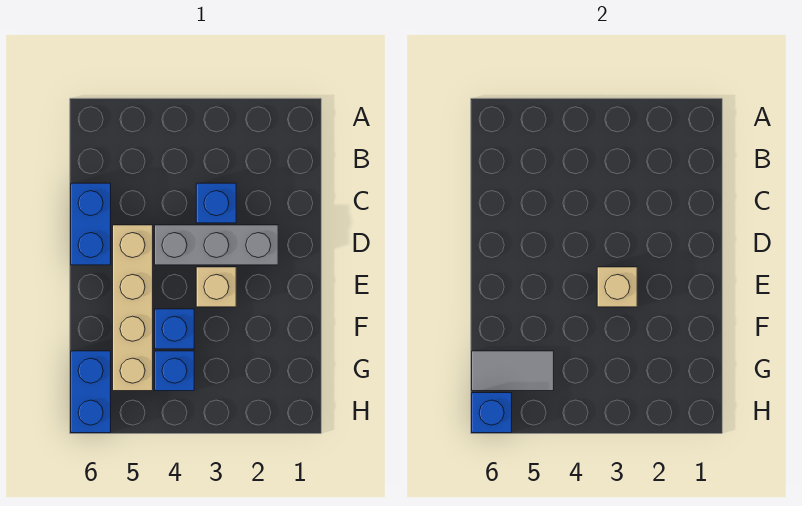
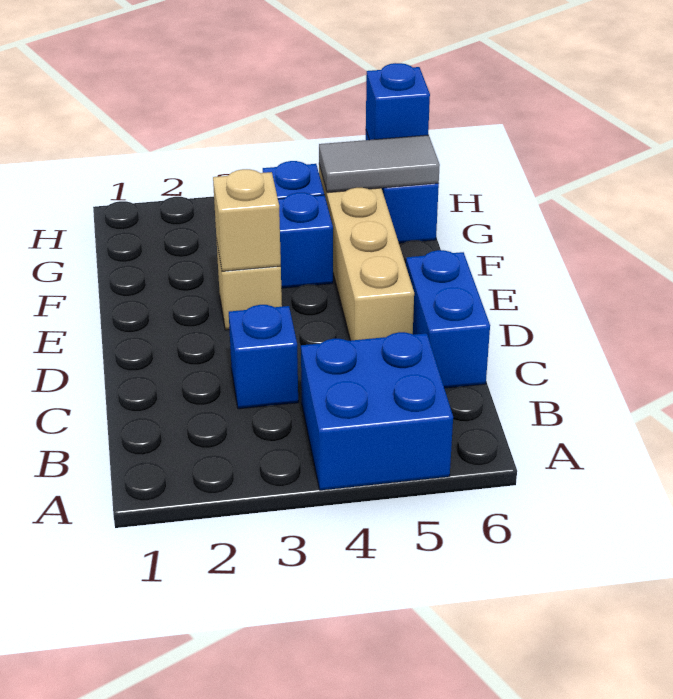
none -> blue brick A4:B5 level 1
grey brick D2:D4 level 1 -> none

